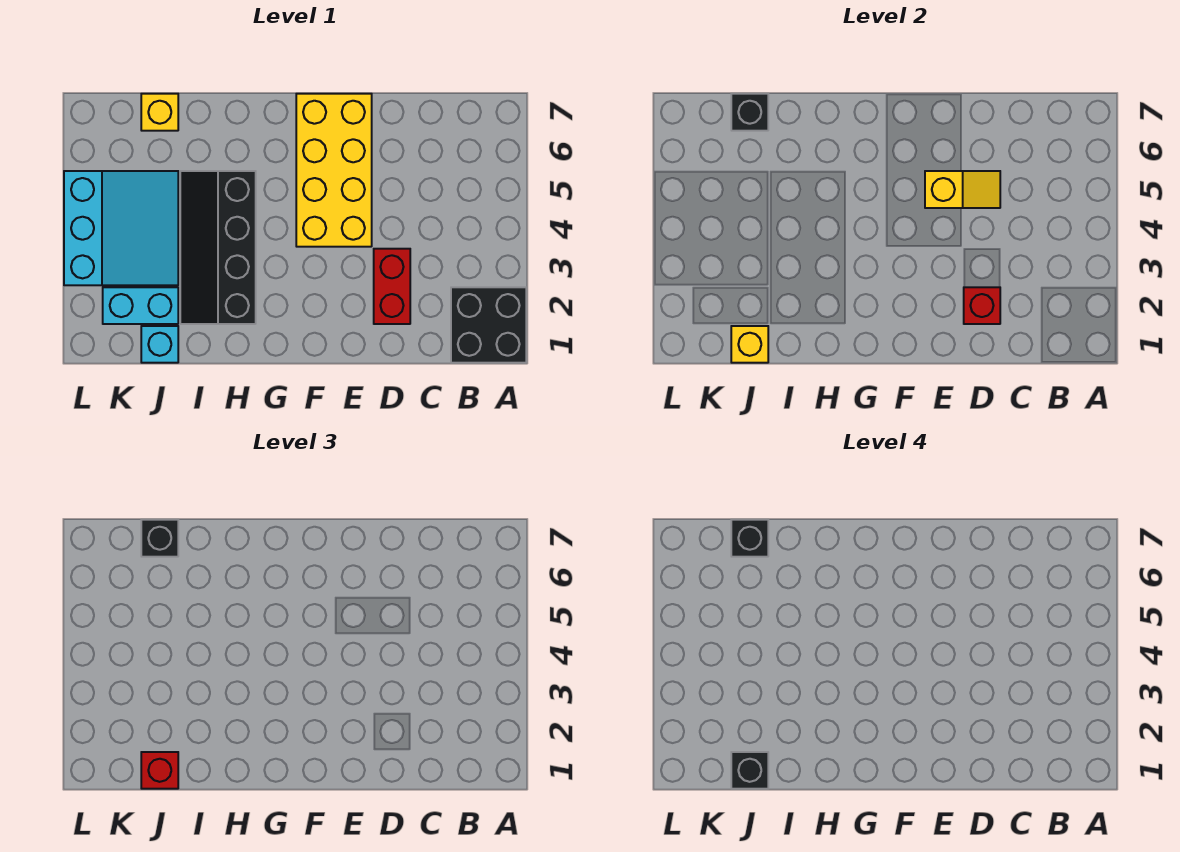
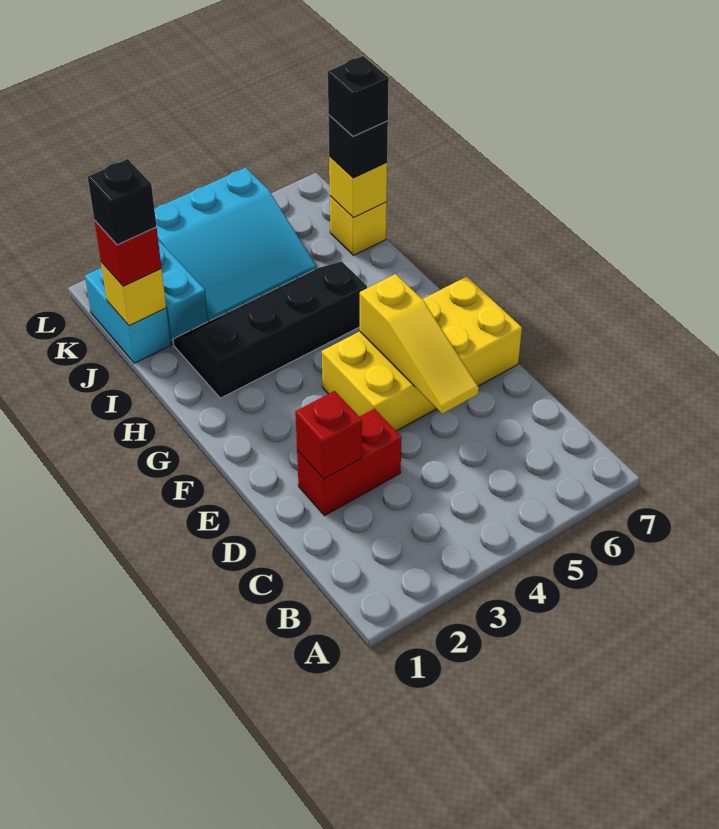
black brick A1:B2 level 1 -> none
yellow slope D5:E5 level 2 top E -> yellow slope D5:F5 level 2 top F
cyan brick J1 level 1 -> cyan brick J1:K1 level 1
black brick J7 level 2 -> yellow brick J7 level 2

